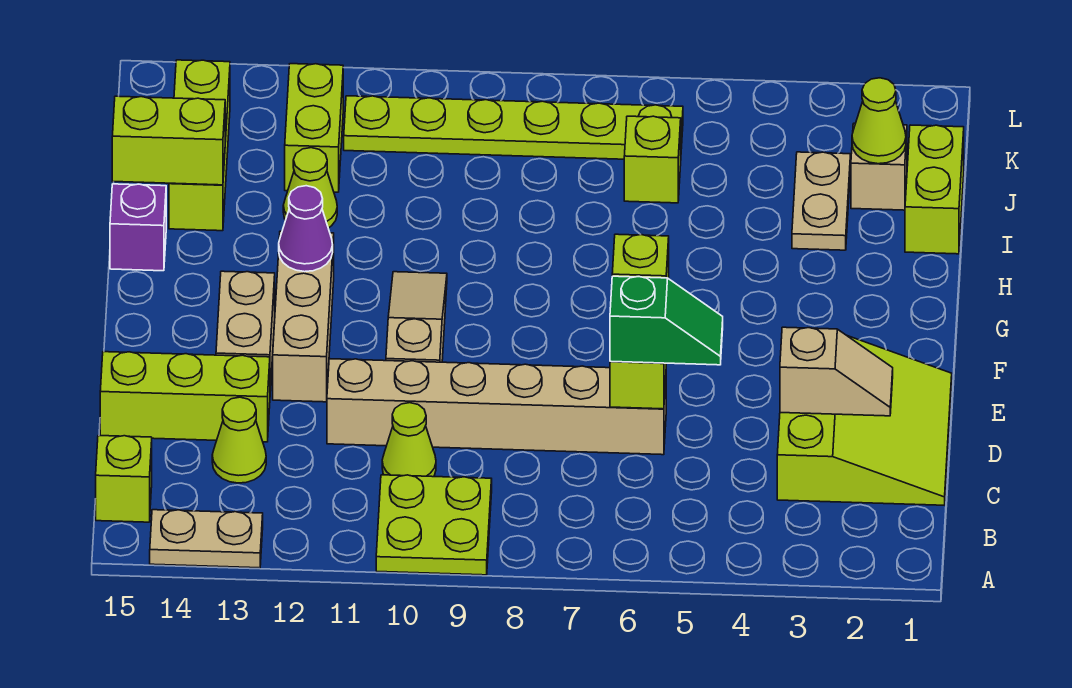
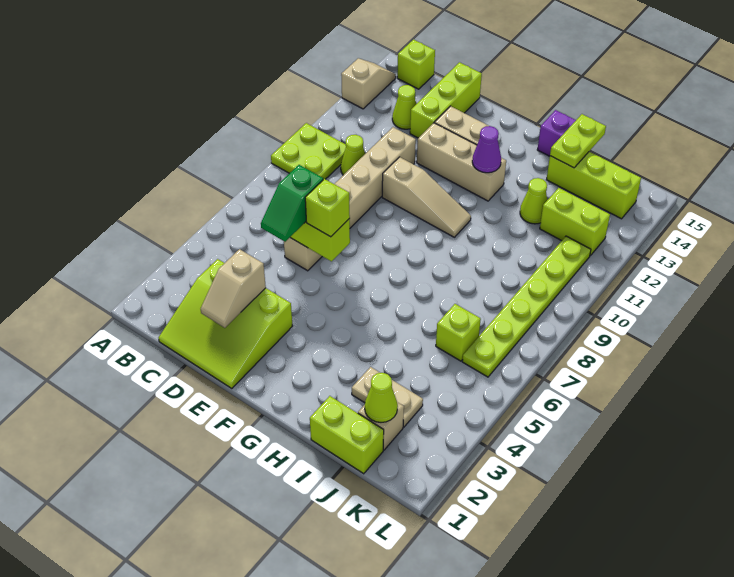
tan plate A13:A14 level 1 -> tan slope A13:A14 level 1 top 13
lime brick I14:I15 level 2 -> lime plate I14:I15 level 2

